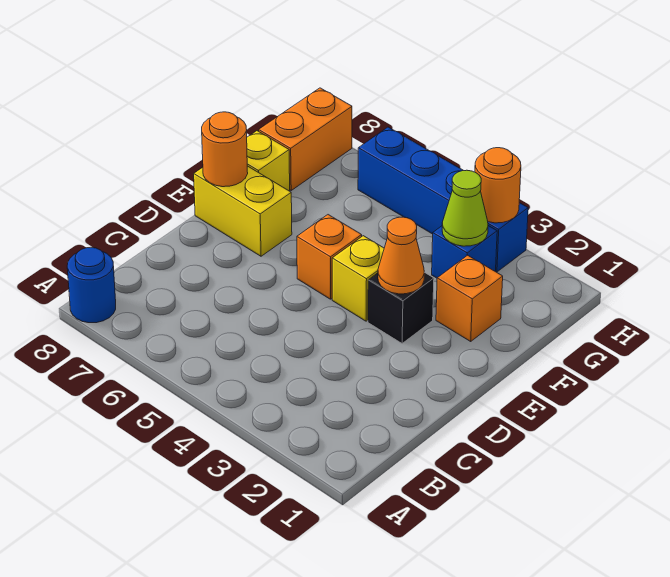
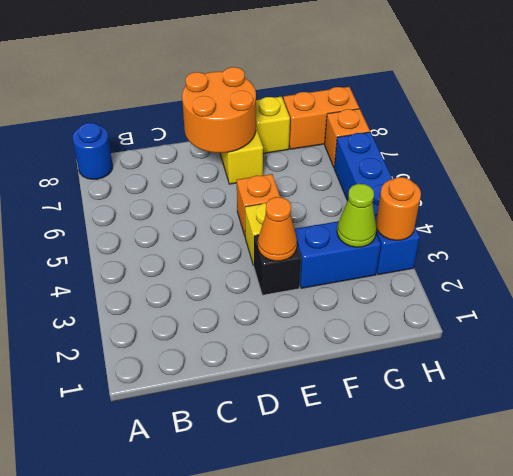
orange round brick E8 level 2 -> orange round brick D7:E8 level 2
orange brick F2 level 1 -> orange brick H7 level 1
blue brick G3 level 1 -> blue brick F3:G3 level 1

